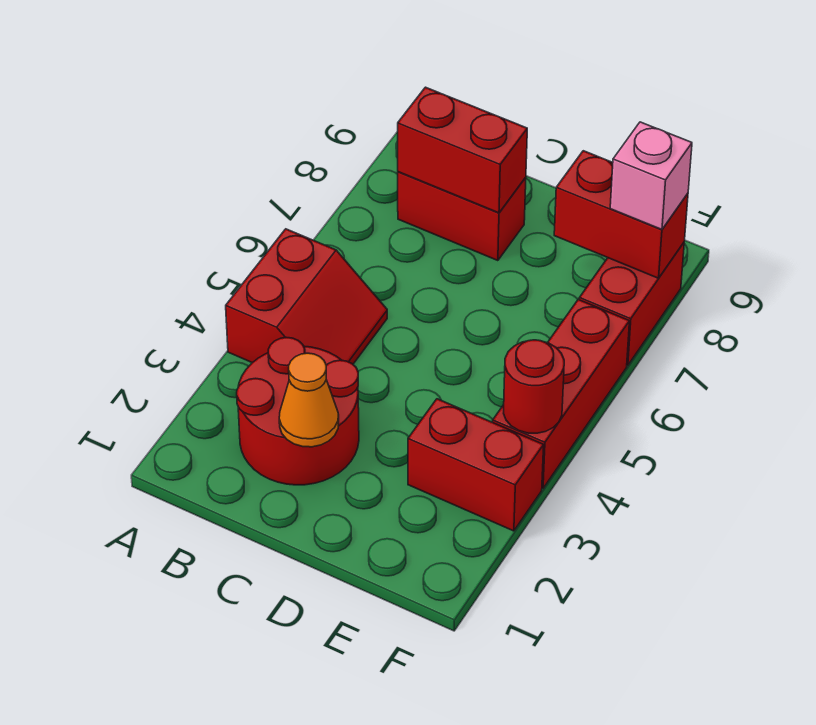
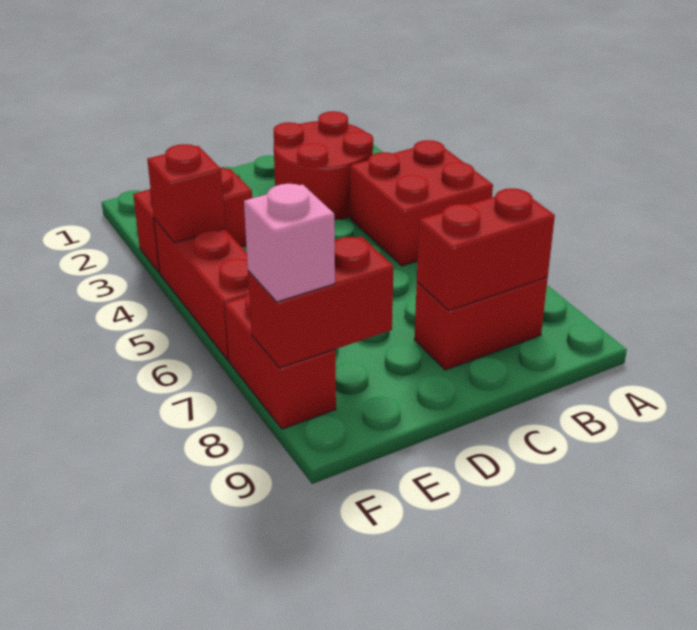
red slope A4:B5 level 1 top A -> red brick A4:B5 level 1
orange cone C2 level 2 -> none
red round brick F4 level 2 -> red brick F4 level 2

